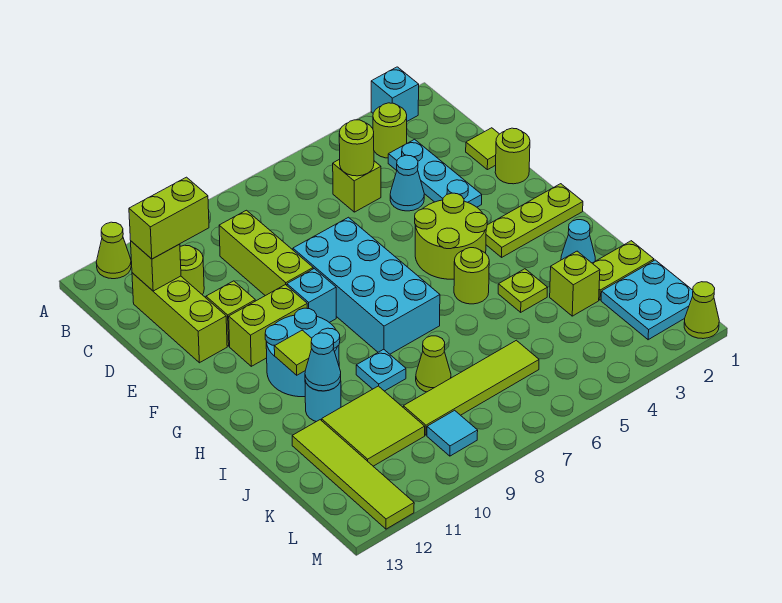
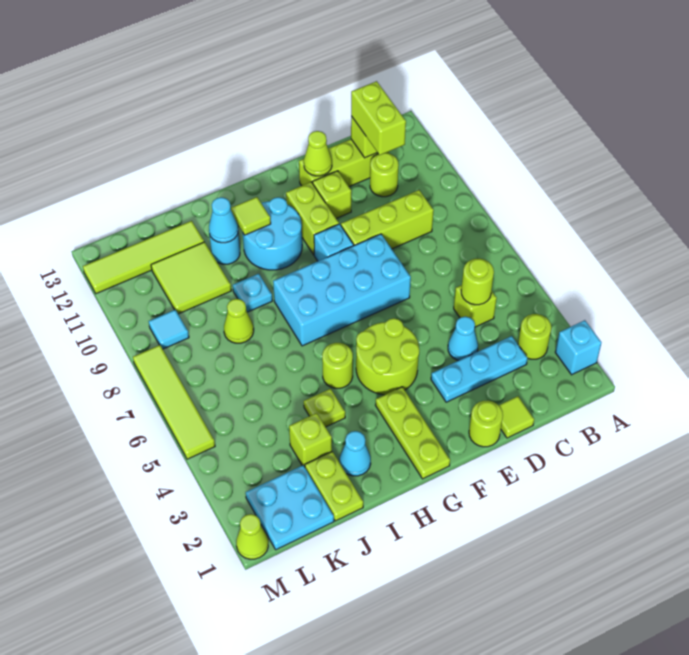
lime cone A12 level 1 -> lime cone E12 level 2
lime tile K6:K9 level 1 -> lime tile M5:M8 level 1

